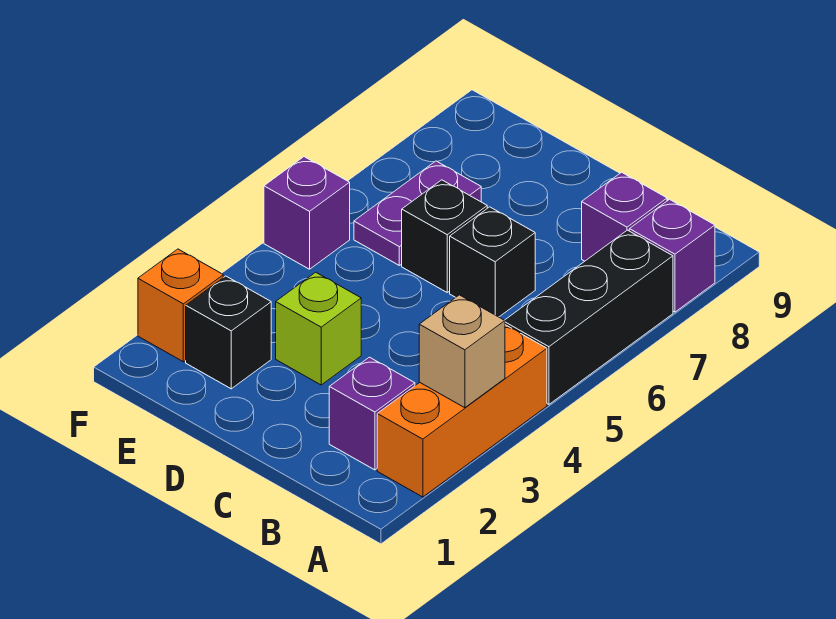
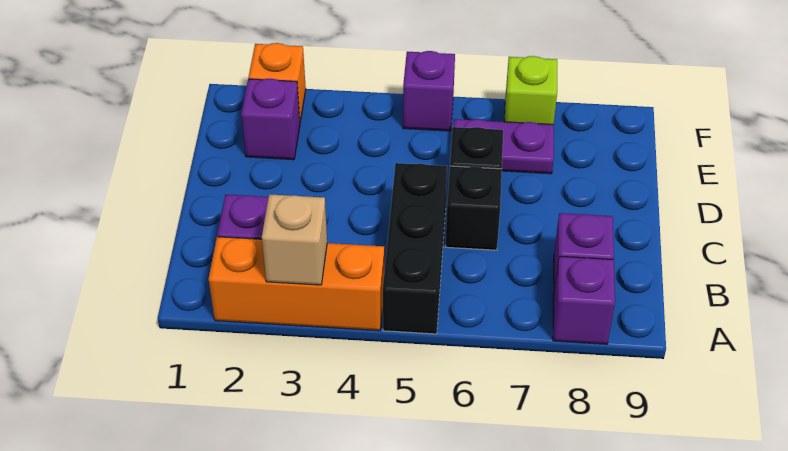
black brick A5:A7 level 1 -> black brick A5:C5 level 1
lime brick D3 level 1 -> lime brick F7 level 1
black brick E2 level 1 -> purple brick E2 level 1

